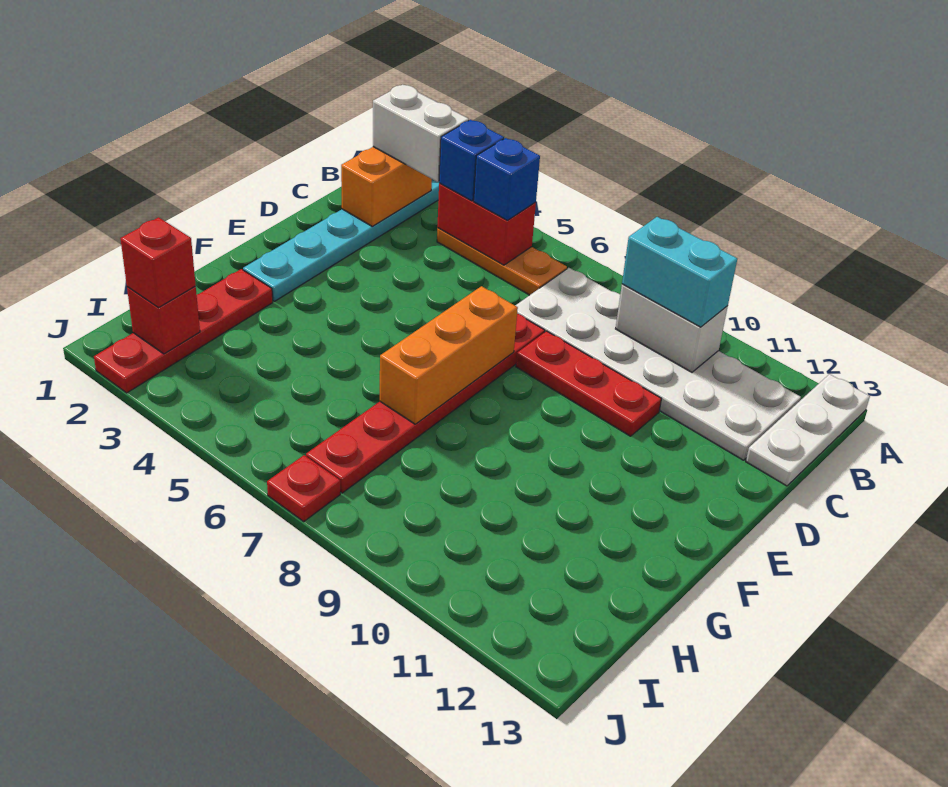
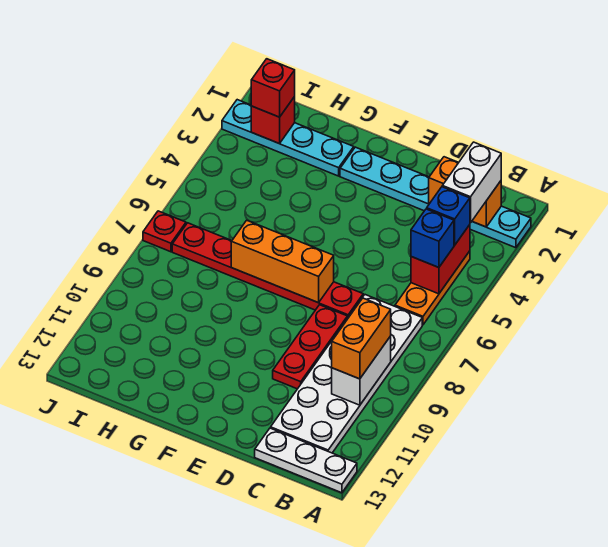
cyan brick B9:B10 level 3 -> orange brick B9:B10 level 3
red plate G2:J2 level 1 -> cyan plate G2:J2 level 1

